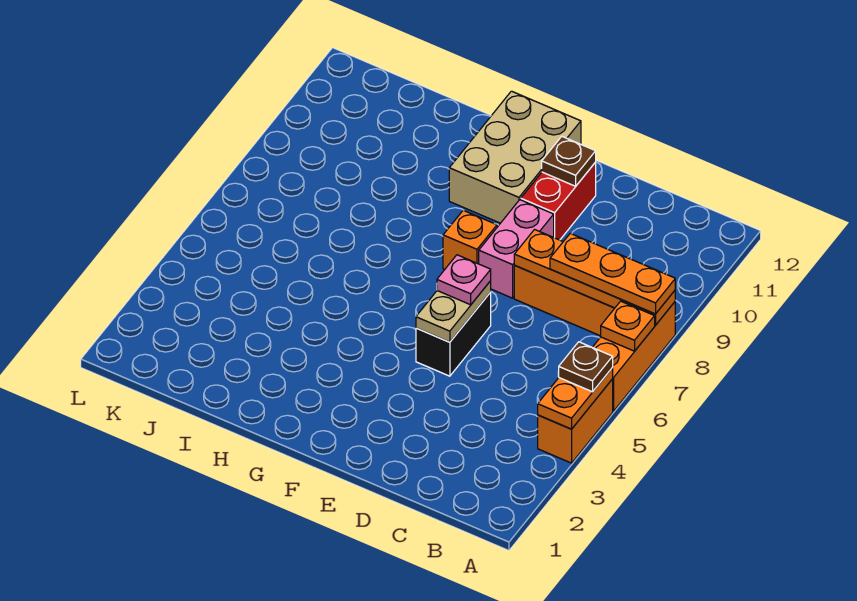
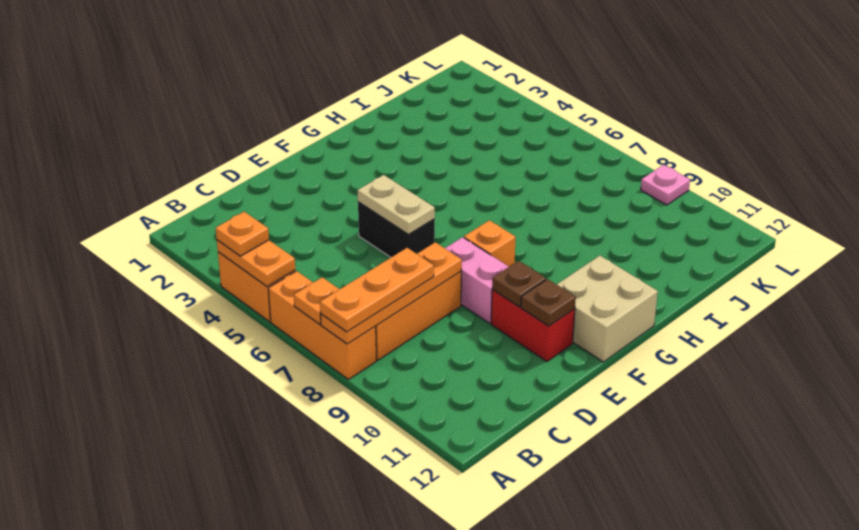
none -> orange plate A4 level 3
brown plate A5 level 3 -> brown plate E10 level 2
pink plate E6 level 3 -> pink plate L9 level 1
tan brick F10:G12 level 1 -> tan brick F11:G12 level 1

